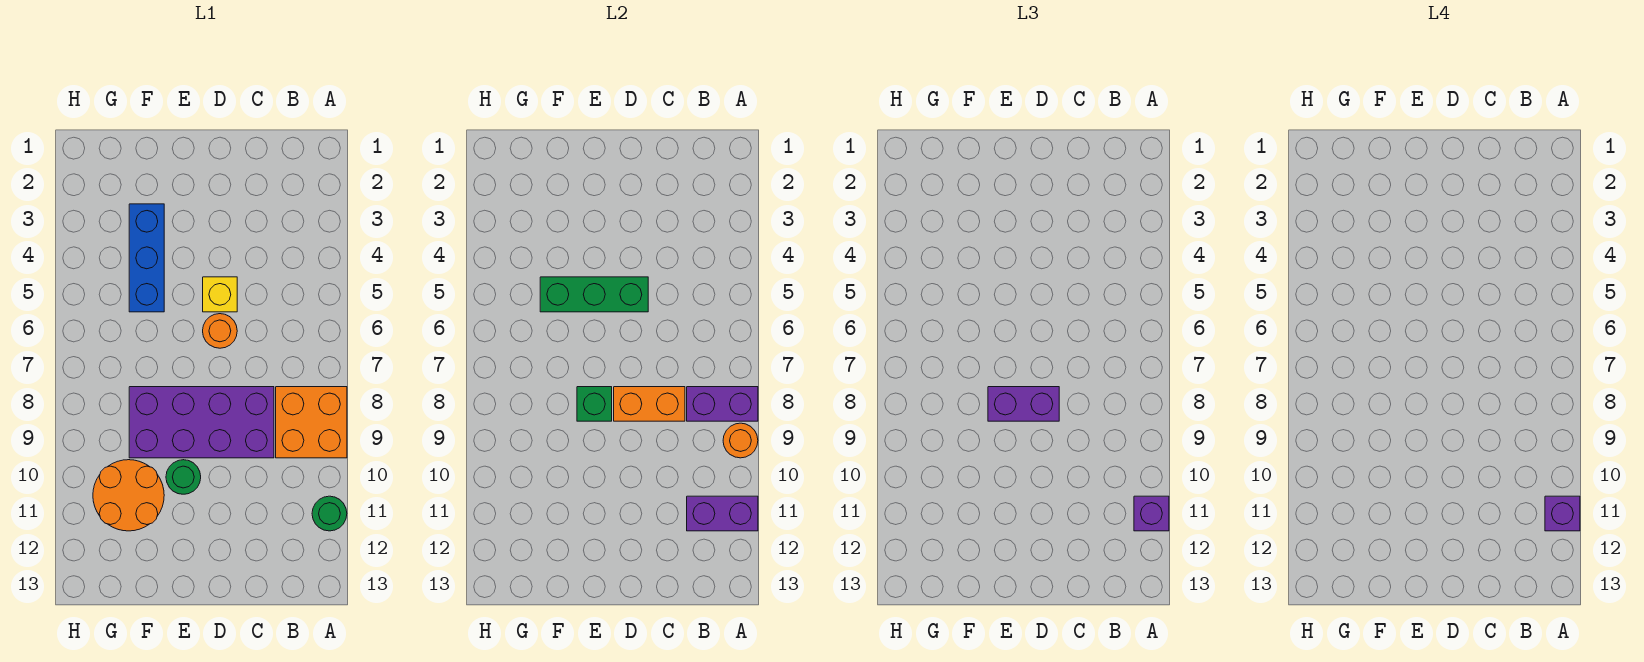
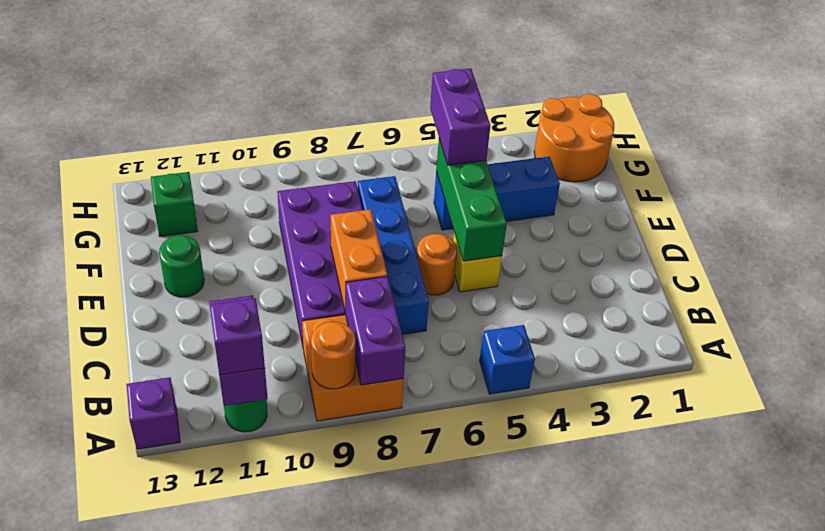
none -> blue brick A5 level 1
purple brick A11 level 4 -> purple brick A13 level 1
none -> blue brick C7:F7 level 1
purple brick D8:E8 level 3 -> purple brick F5:G5 level 3
green brick E8 level 2 -> green brick G12 level 1
green round brick E10 level 1 -> green round brick E12 level 1
orange round brick F10:G11 level 1 -> orange round brick G1:H2 level 1

